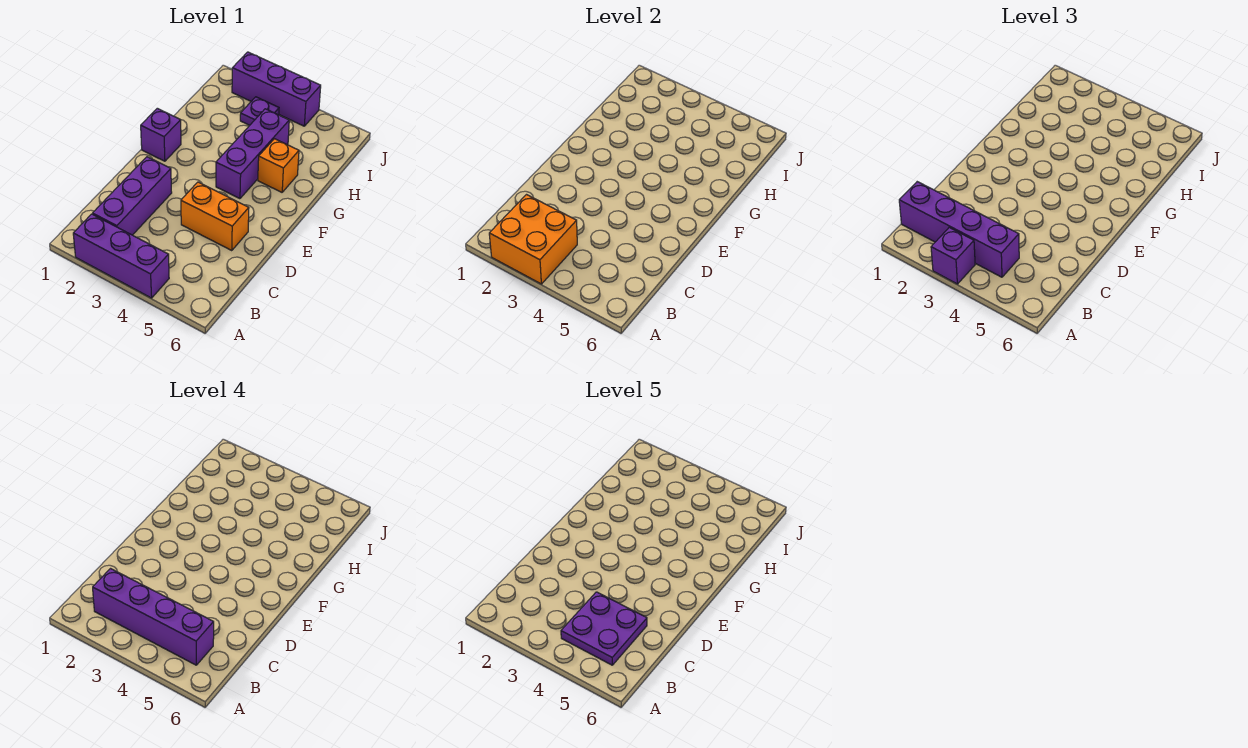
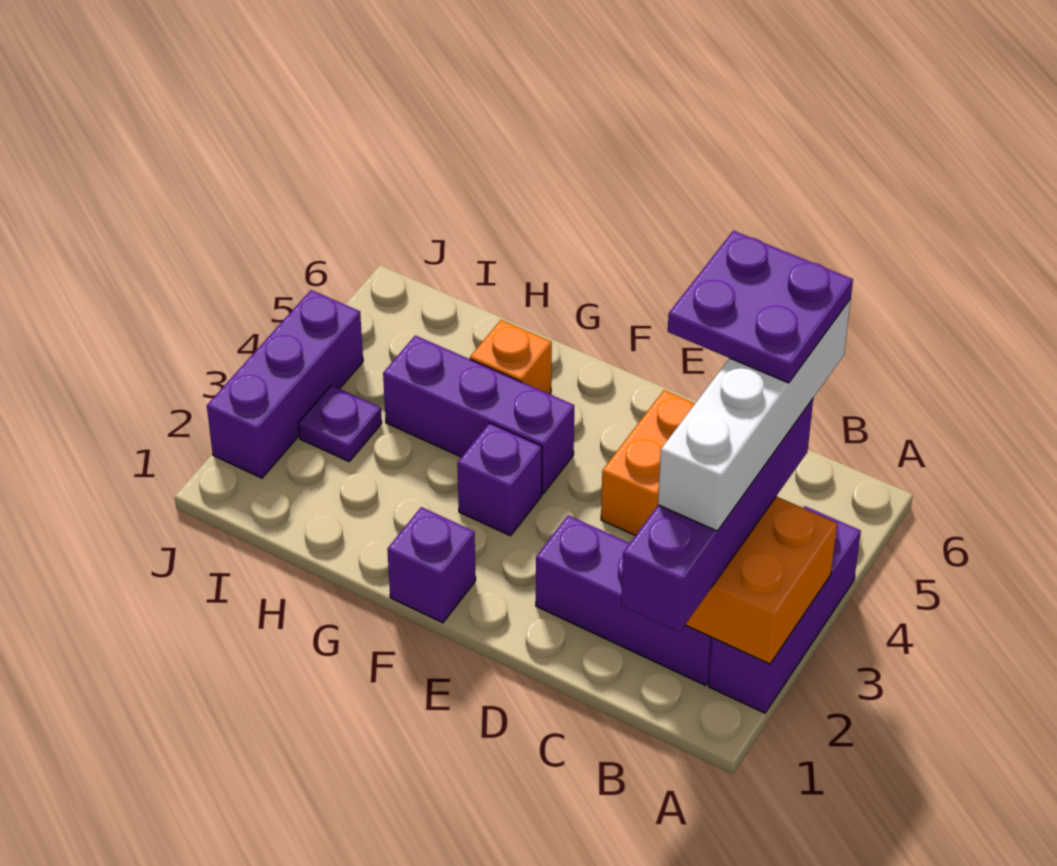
purple brick A3 level 3 -> purple brick F3 level 1
purple brick B2:B5 level 4 -> white brick B2:B5 level 4

